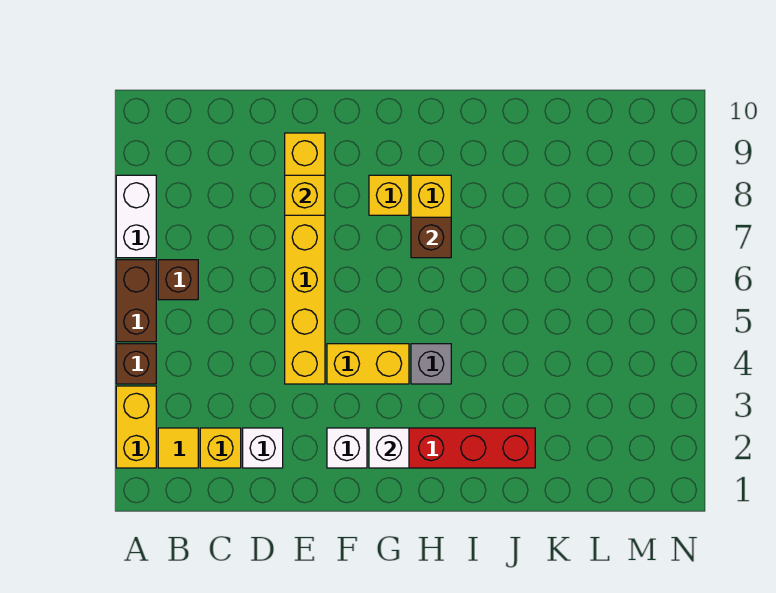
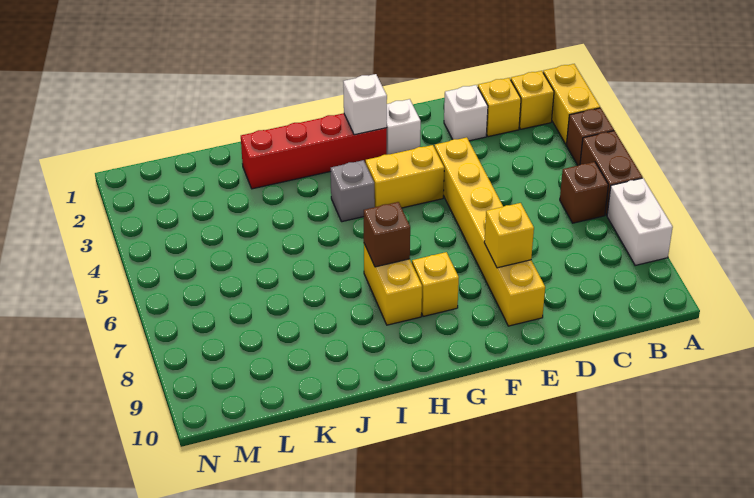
yellow tile B2 level 1 -> yellow brick B2 level 1

